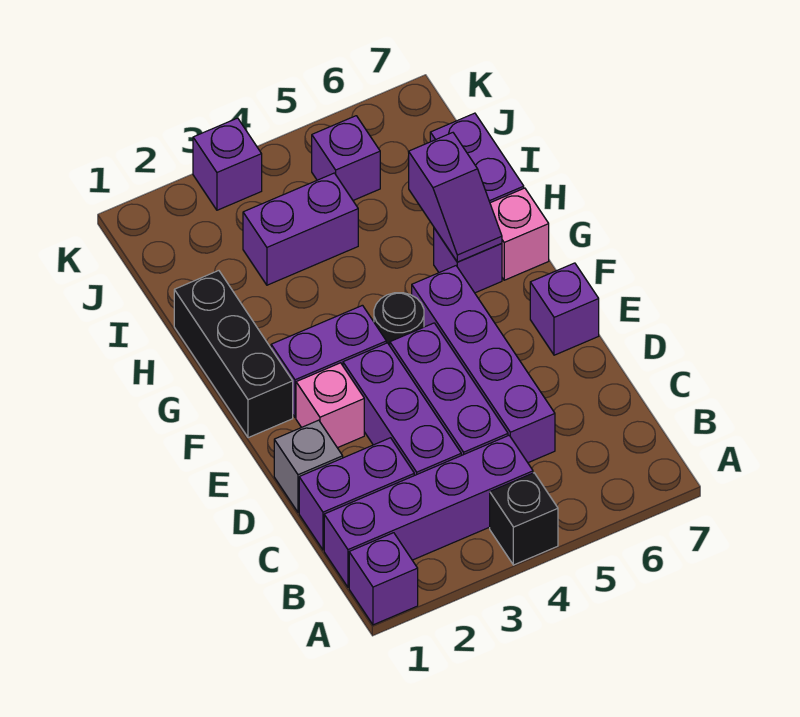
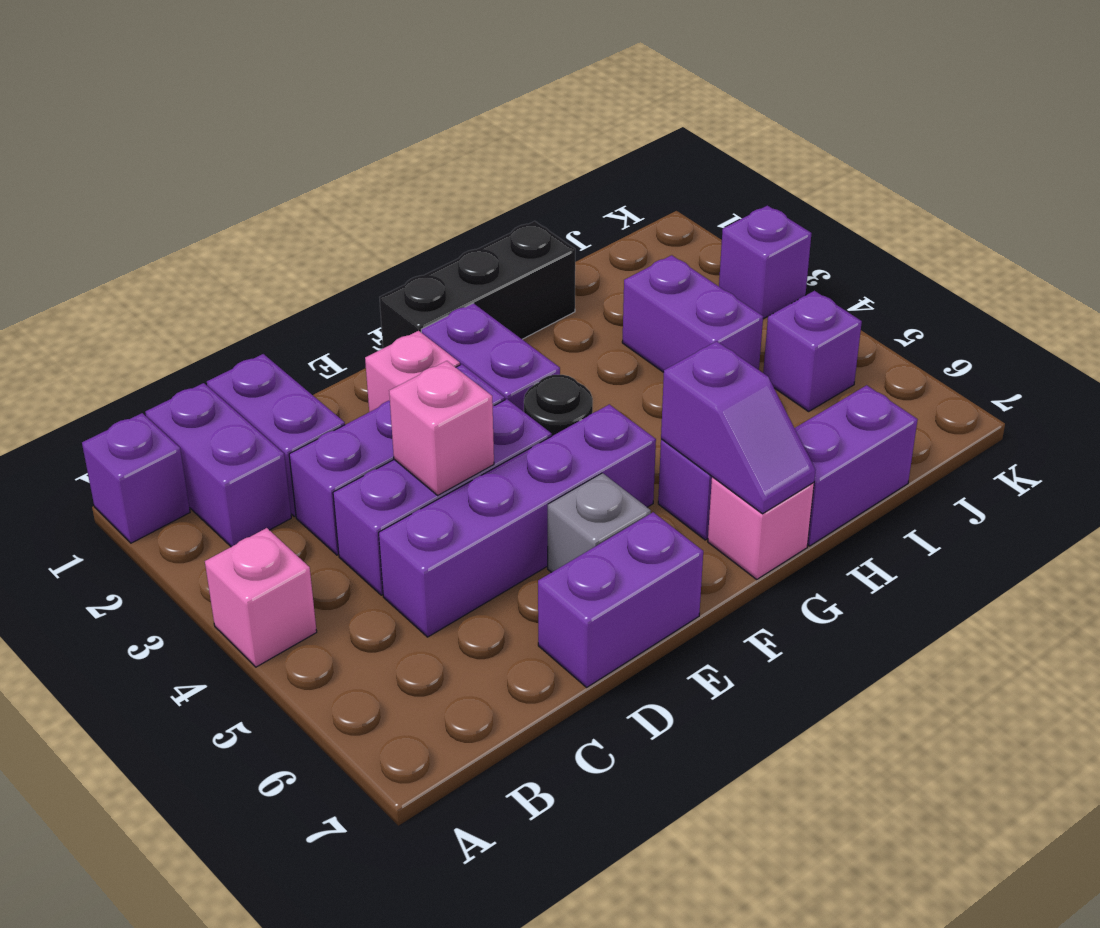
black brick A4 level 1 -> pink brick A4 level 1
purple brick B1:B4 level 1 -> purple brick B1:B2 level 1
grey brick D1 level 1 -> grey brick E6 level 1
none -> pink brick D4 level 2
purple brick E7 level 1 -> purple brick D7:E7 level 1
purple slope G6:H6 level 2 top H -> purple slope G6:G7 level 2 top 6

